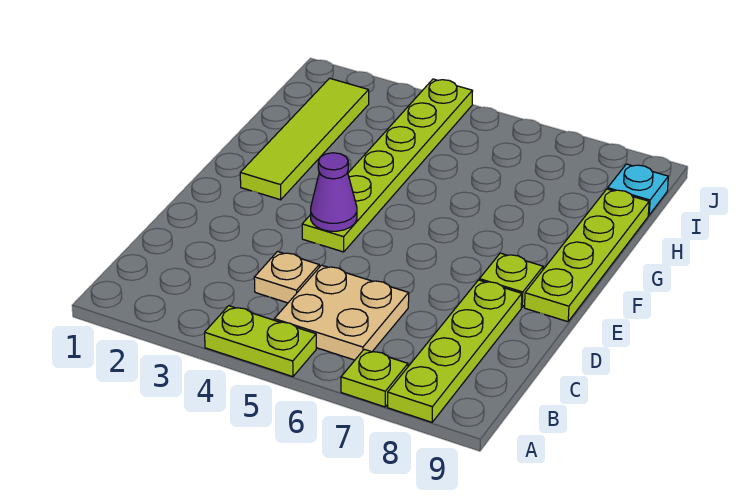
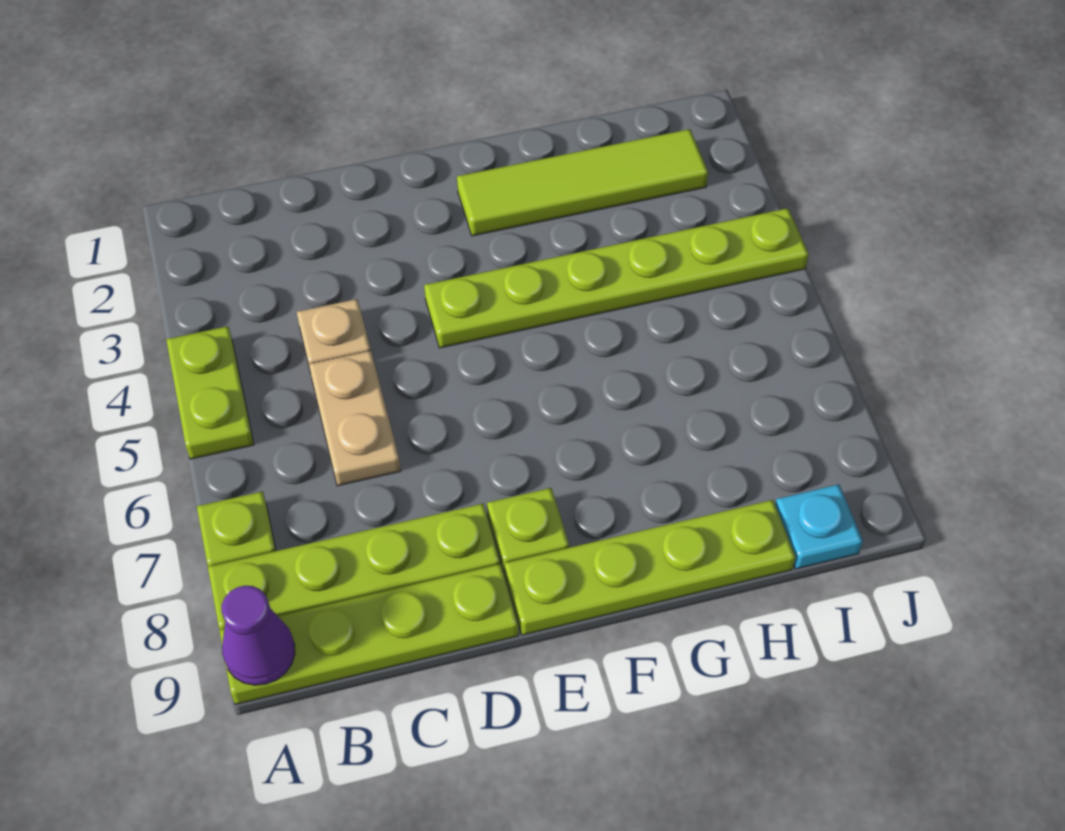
none -> lime plate A9:D9 level 1
tan plate B5:C6 level 1 -> tan plate C5:C6 level 1
purple cone E4 level 2 -> purple cone A9 level 2

